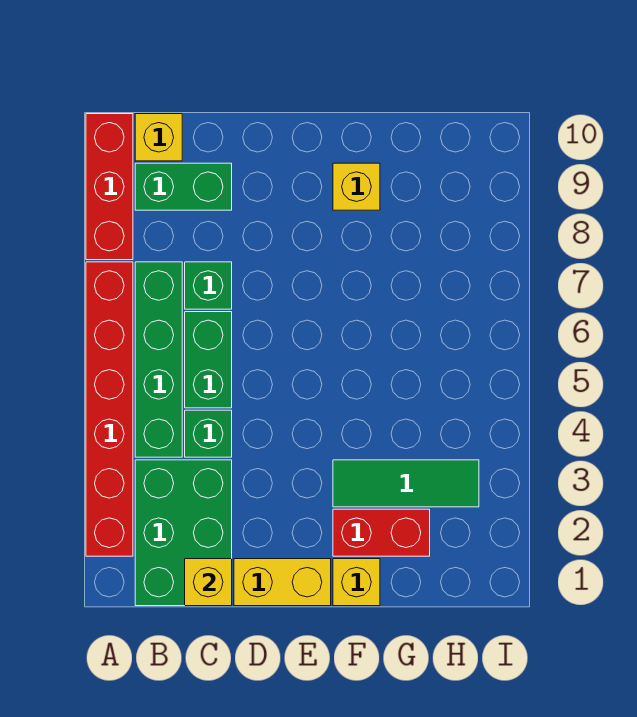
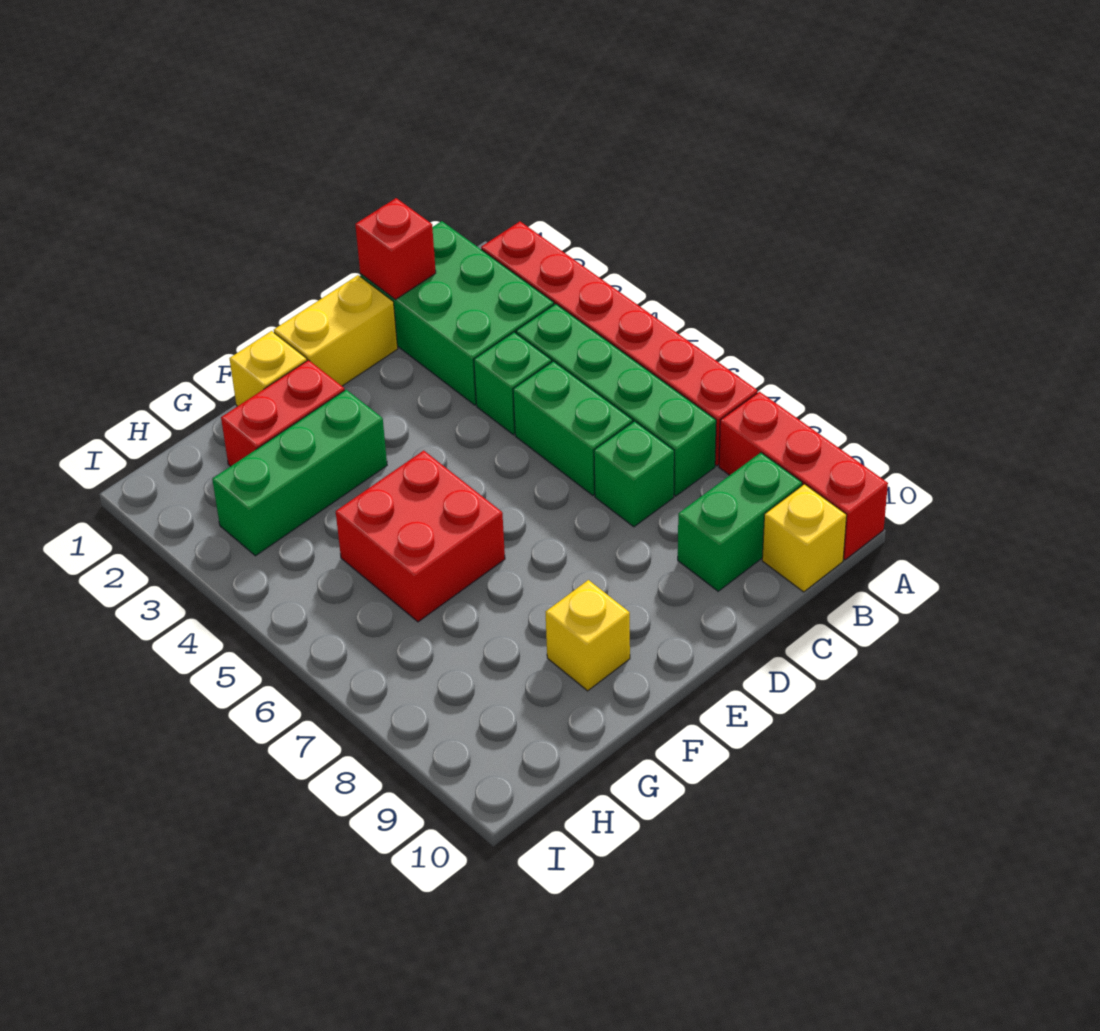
yellow brick C1 level 2 -> red brick C1 level 2
green tile F3:H3 level 1 -> green brick F3:H3 level 1
none -> red brick F5:G6 level 1

